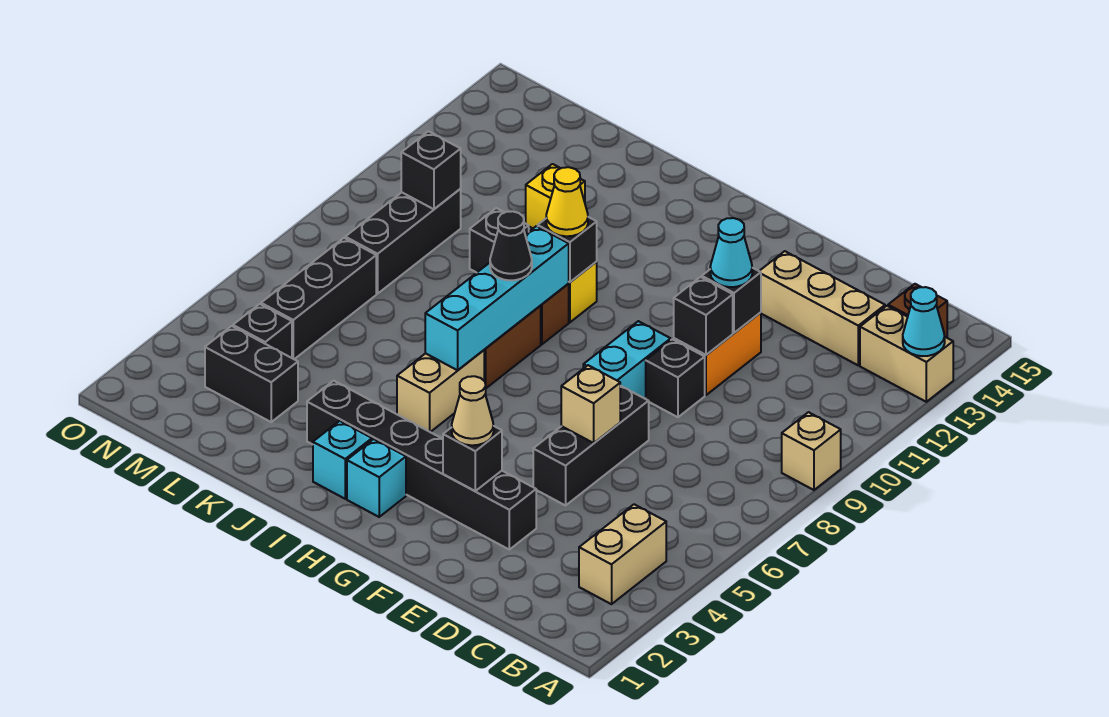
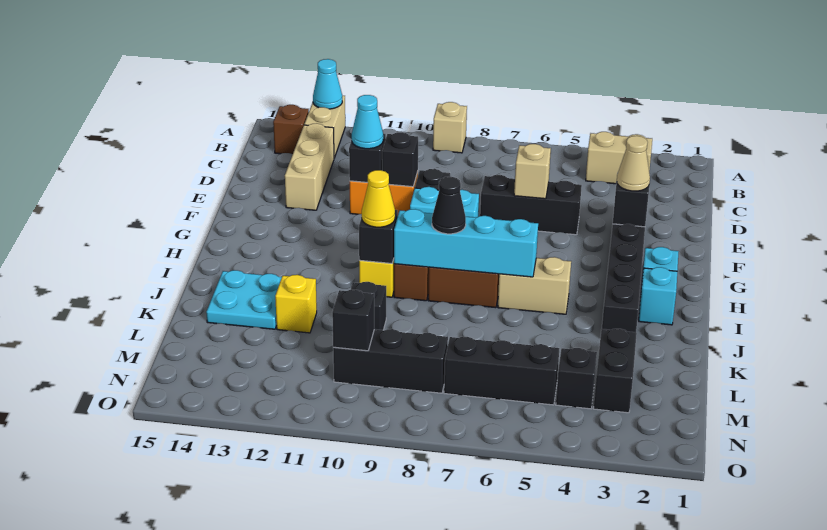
none -> cyan plate J13:K14 level 1

